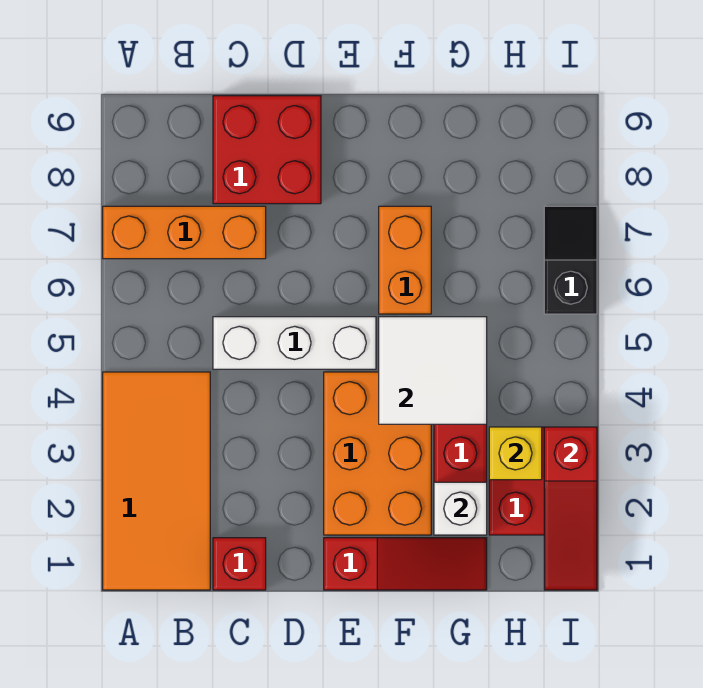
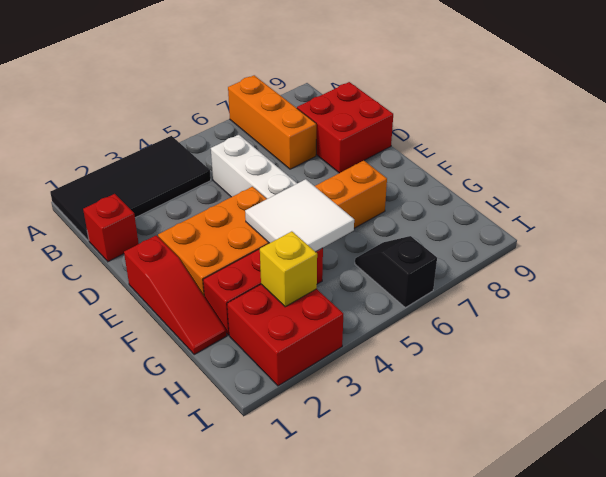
orange tile A1:B4 level 1 -> black tile A1:B4 level 1
white brick G2 level 2 -> none
red slope I1:I3 level 2 top 3 -> none
black slope I6:I7 level 1 top 6 -> black slope H6:I6 level 1 top I

